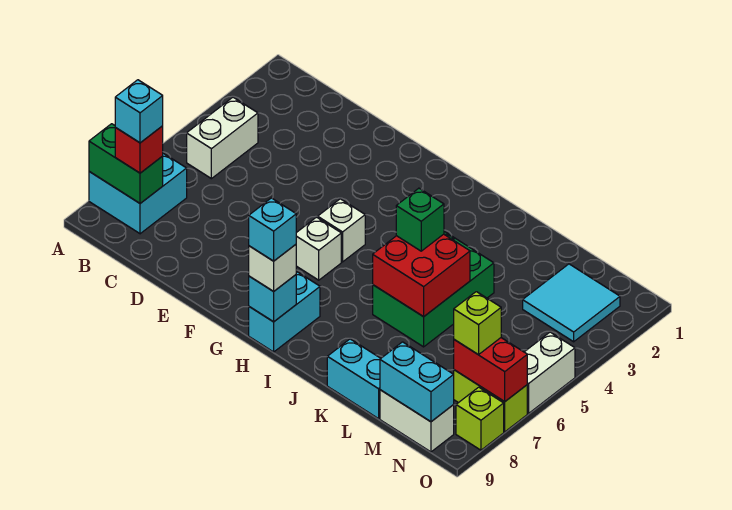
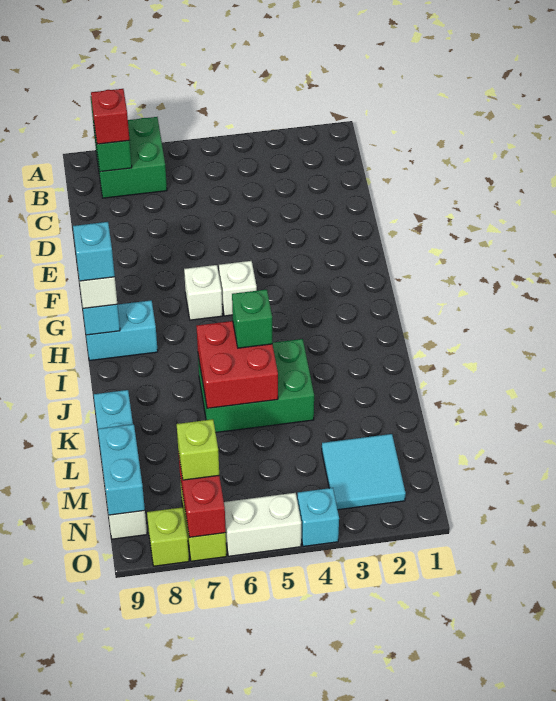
cyan brick A7:B8 level 1 -> green brick A7:B8 level 1
white brick B4:B5 level 1 -> none
cyan brick B8 level 4 -> cyan brick O4 level 1

